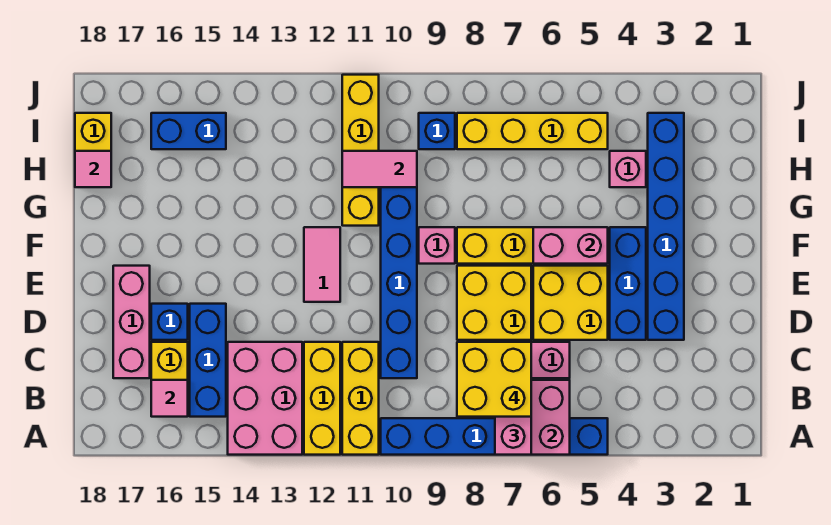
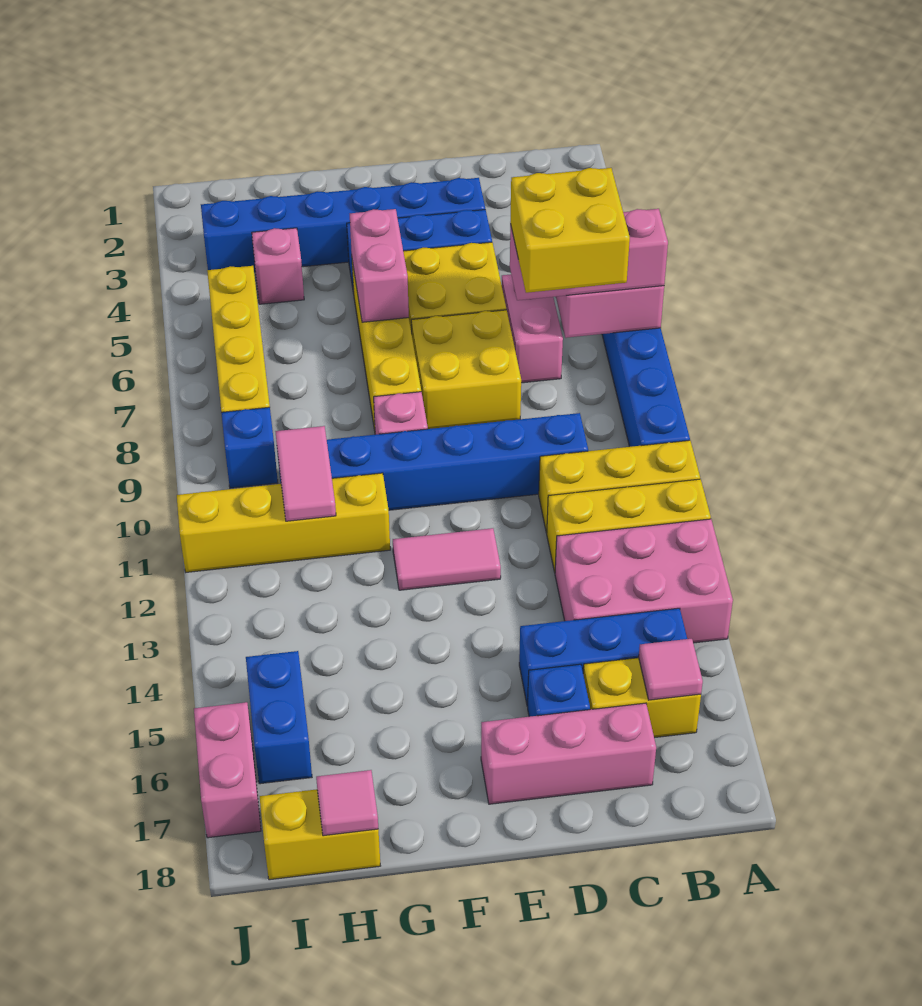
none -> pink brick J16:J17 level 1

